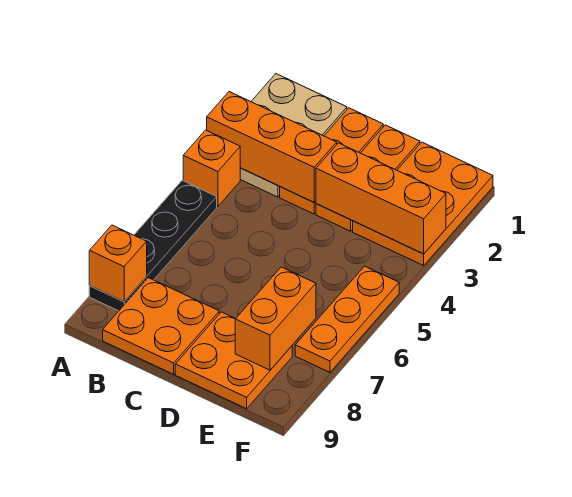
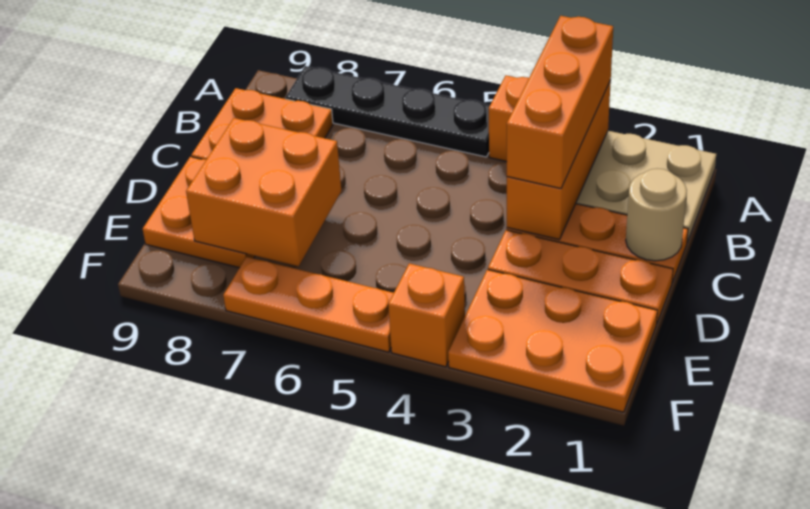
orange brick A8 level 2 -> orange brick F4 level 1
none -> tan round brick C1 level 2
orange brick D3:F3 level 2 -> orange brick A3:C3 level 3
orange brick E7:E8 level 2 -> orange brick D7:E8 level 2

